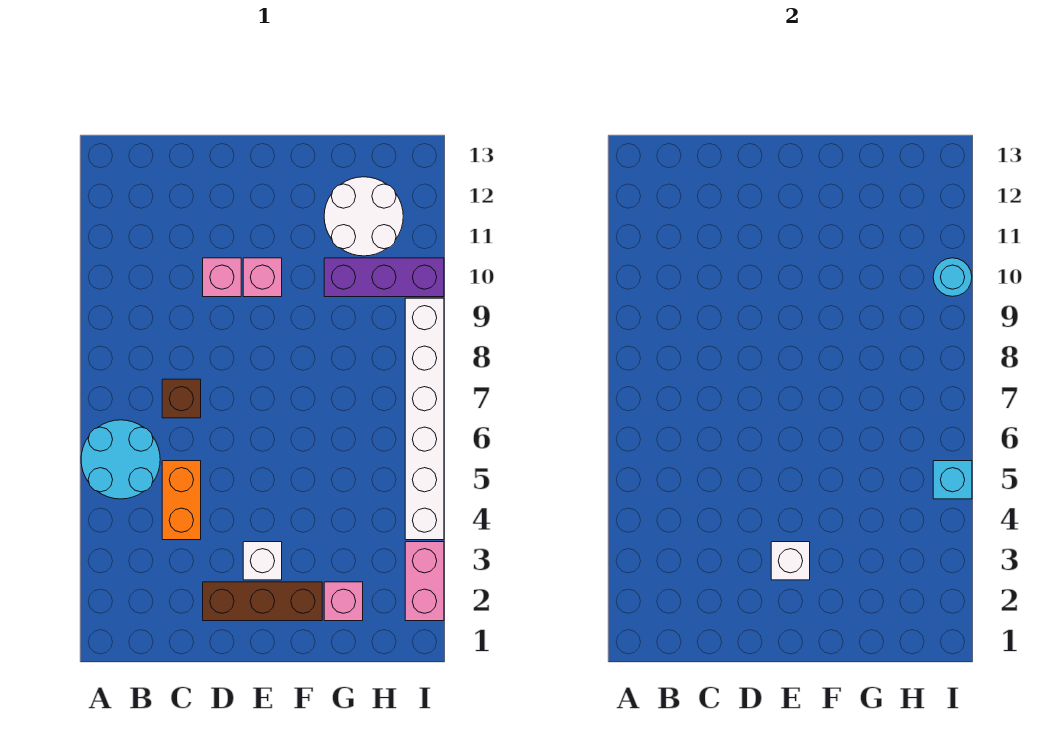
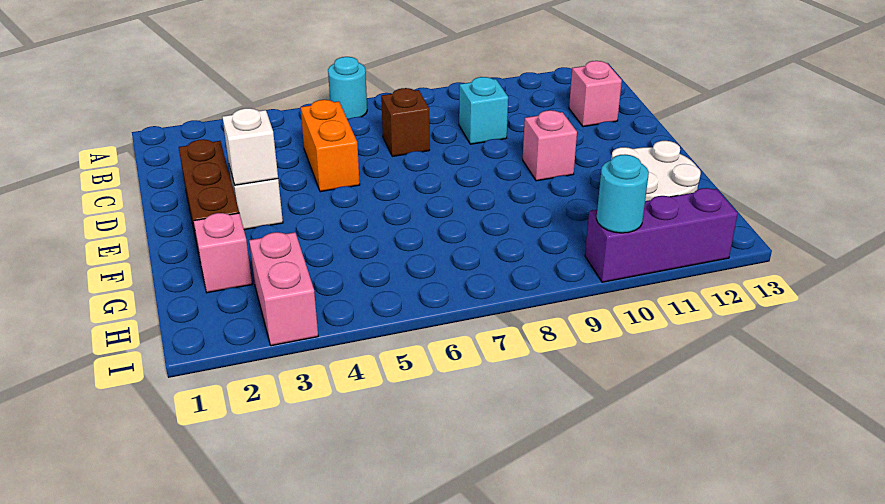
cyan round brick A5:B6 level 1 -> cyan round brick A6 level 1
orange brick C4:C5 level 1 -> orange brick C5:D5 level 1
pink brick D10 level 1 -> pink brick C12 level 1
purple brick G10:I10 level 1 -> purple brick I10:I12 level 1
pink brick I2:I3 level 1 -> pink brick H3:I3 level 1
white brick I4:I9 level 1 -> none
cyan brick I5 level 2 -> cyan brick C9 level 1

